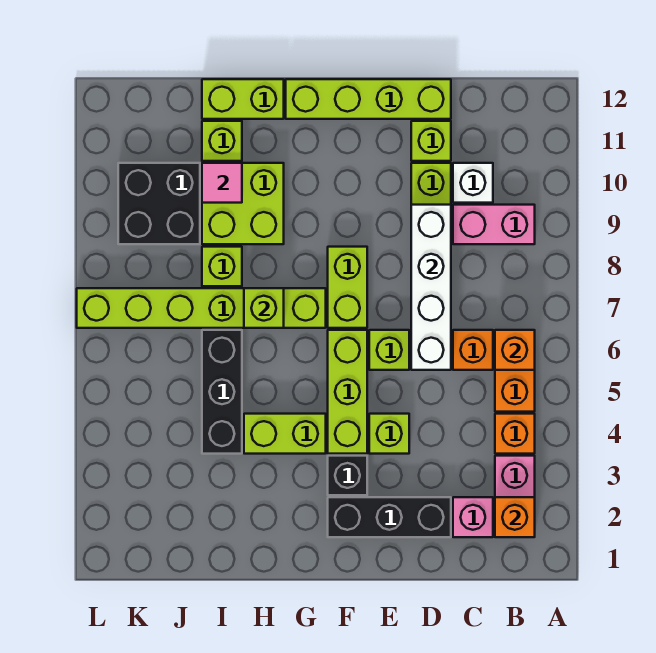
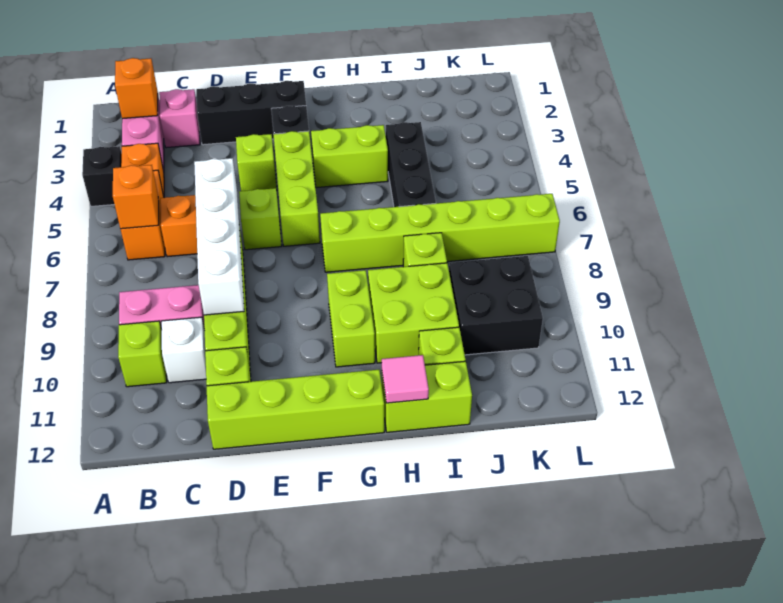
none -> black brick A4 level 1
lime brick F7:F8 level 1 -> lime brick G9:G10 level 1
lime brick H7 level 2 -> lime brick B10 level 1
pink tile I10 level 2 -> pink tile H12 level 2

